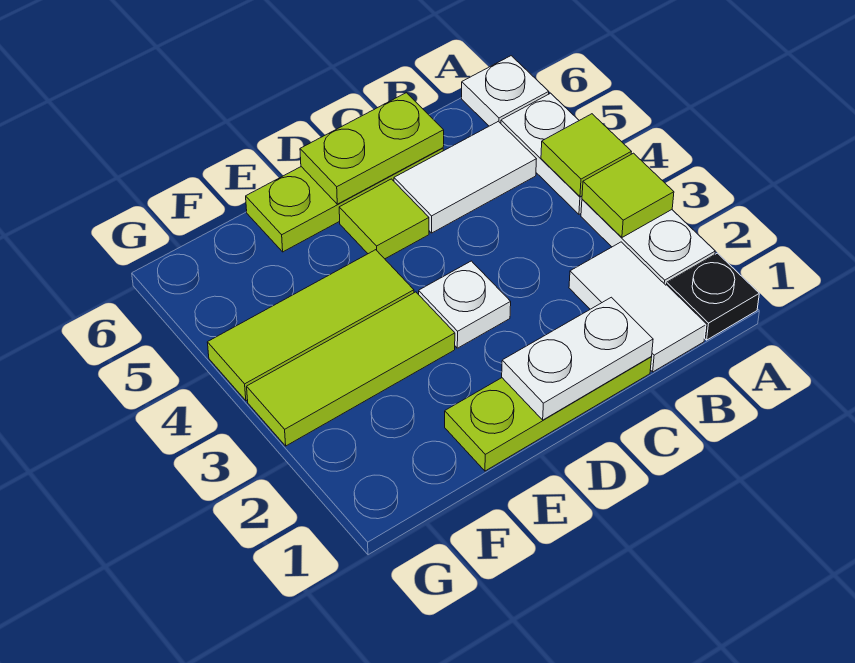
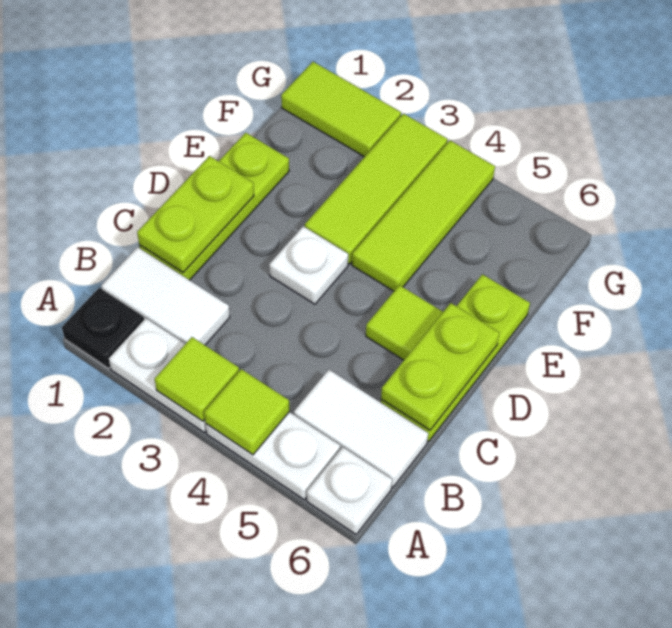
white tile B5:C5 level 1 -> white tile B5:B6 level 1
white plate C1:D1 level 2 -> lime plate C1:D1 level 2
none -> lime tile G1:G2 level 1

